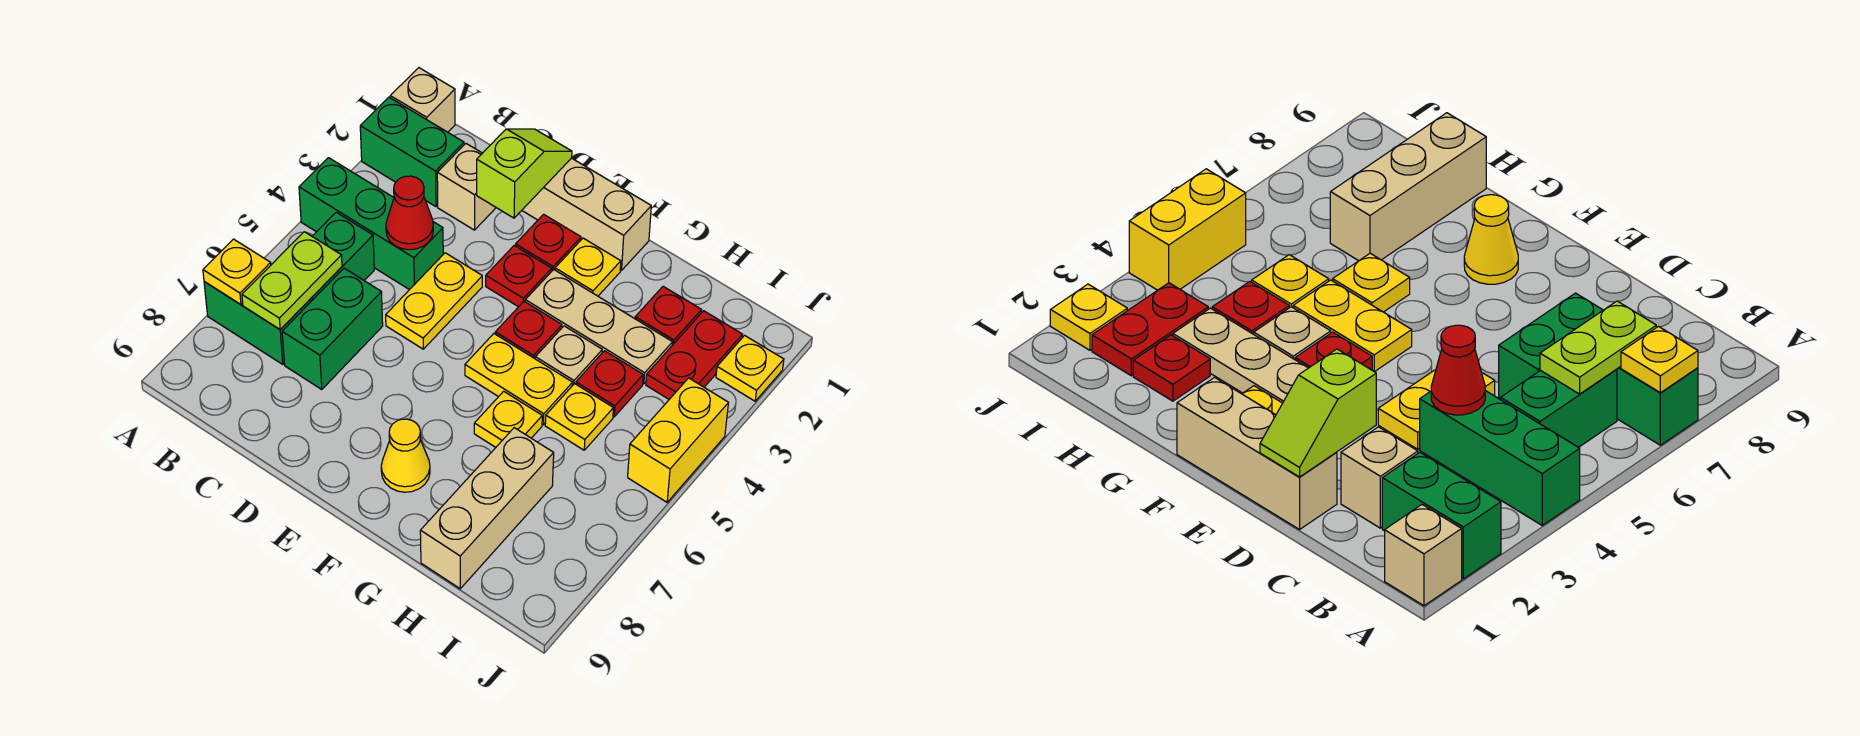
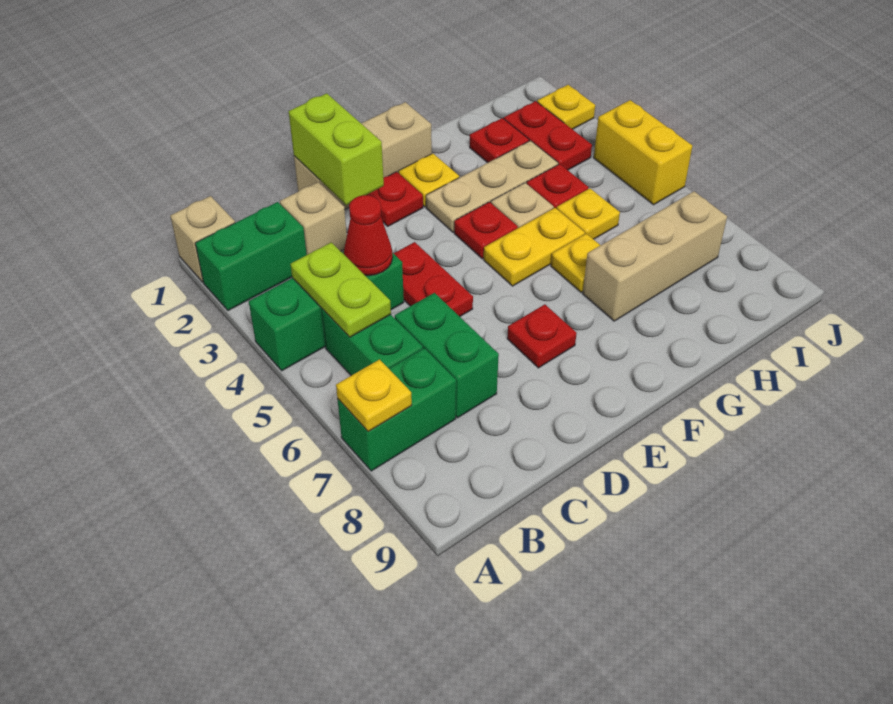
lime plate B6:B7 level 2 -> lime plate B4:B5 level 2
lime slope D1:D2 level 2 top 2 -> lime brick D1:D2 level 2
yellow plate D4:D5 level 1 -> red plate D4:D5 level 1
red plate E3 level 1 -> red plate E7 level 1
yellow cone F8 level 1 -> none
tan brick H7:H9 level 1 -> tan brick G7:I7 level 1

